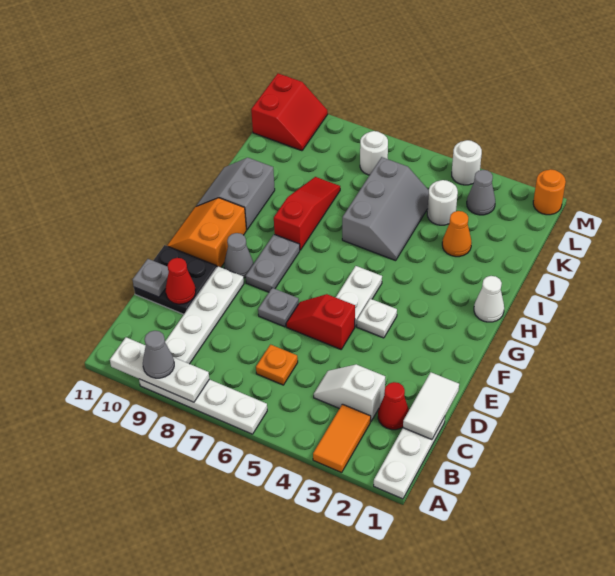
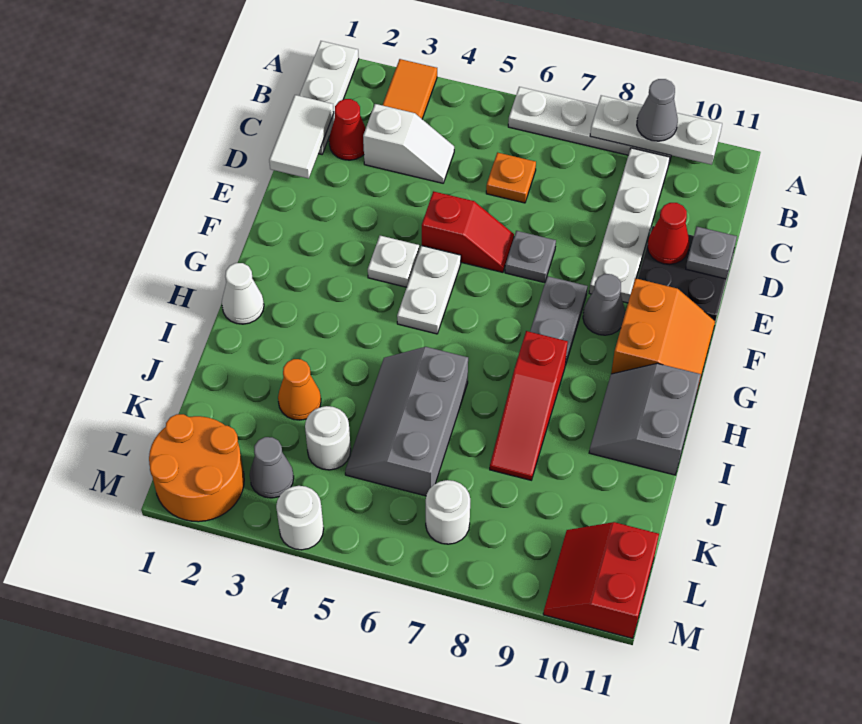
grey slope H10:I11 level 1 top 10 -> grey slope H10:I11 level 1 top 11
orange round brick M1 level 1 -> orange round brick L1:M2 level 1

